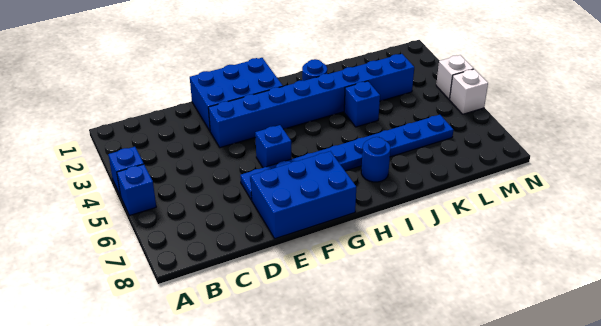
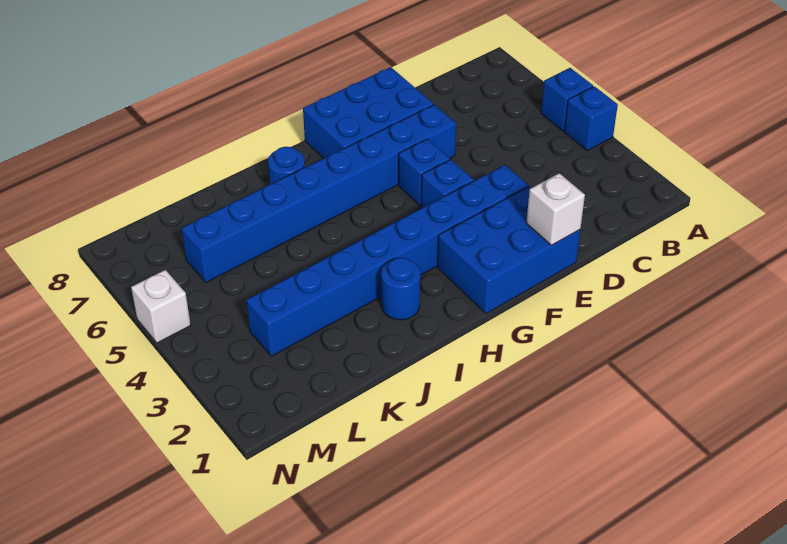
blue plate E6:L6 level 1 -> blue brick E6:L6 level 1
blue brick J4 level 1 -> blue brick F4 level 1
white brick N4 level 1 -> white brick E1 level 2

